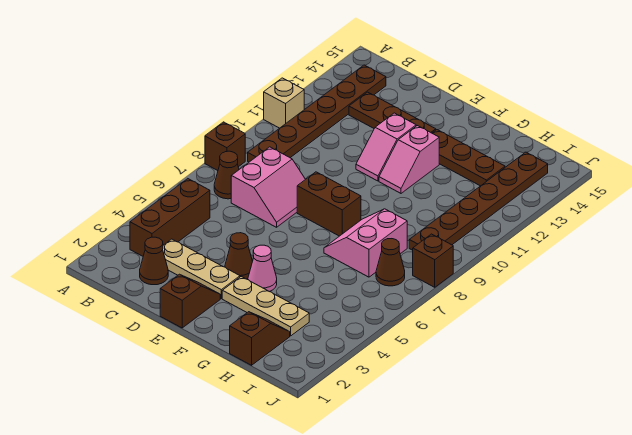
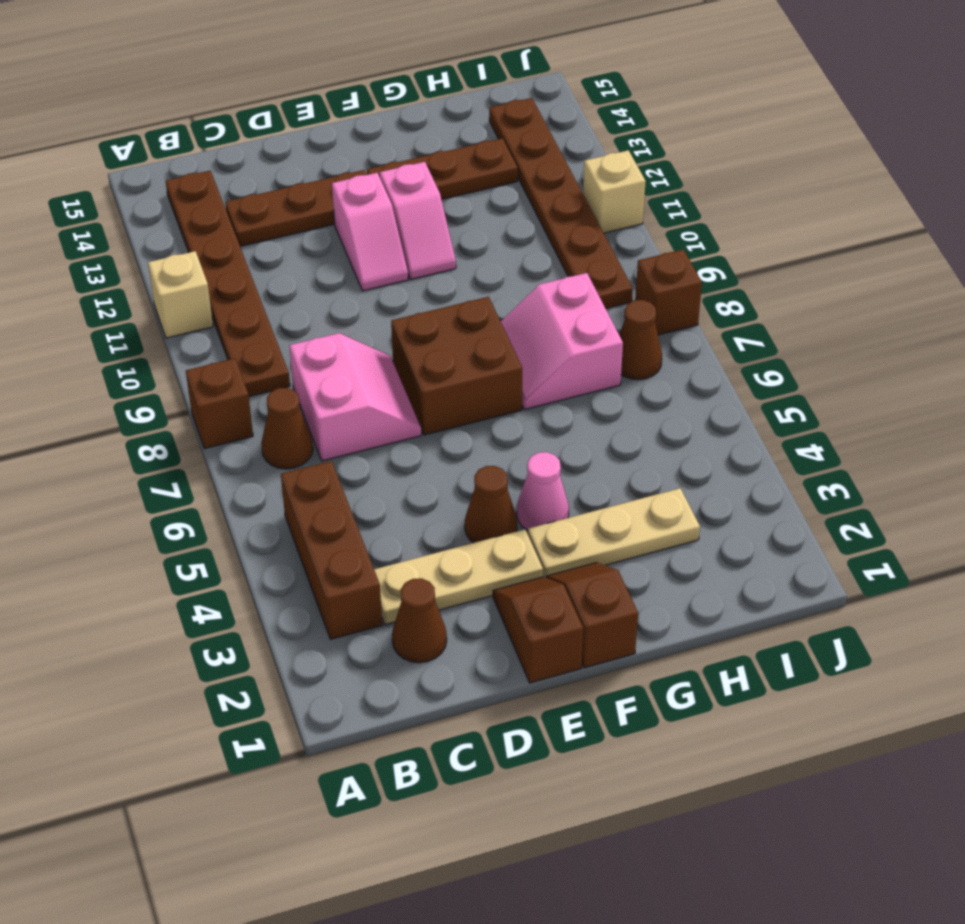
brown brick E8:F8 level 1 -> brown brick E7:F8 level 1
brown slope H1:H2 level 1 top 1 -> brown slope F1:F2 level 1 top 1
none -> tan brick J11 level 1

